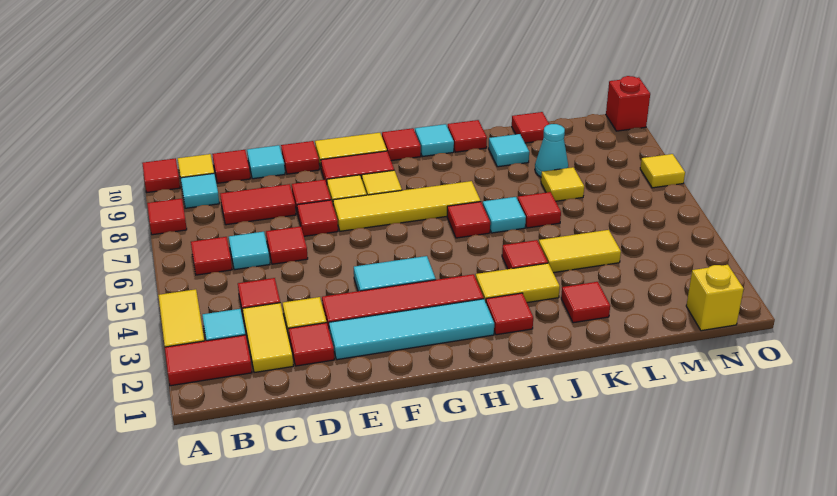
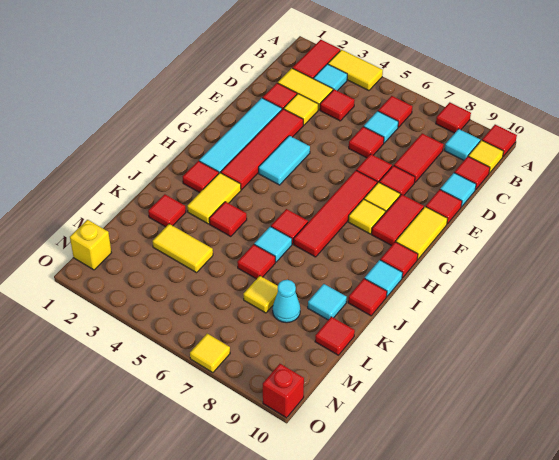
yellow tile F7:I7 level 1 -> red tile F7:I7 level 1
yellow tile K4:L4 level 1 -> yellow tile L3:L4 level 1

